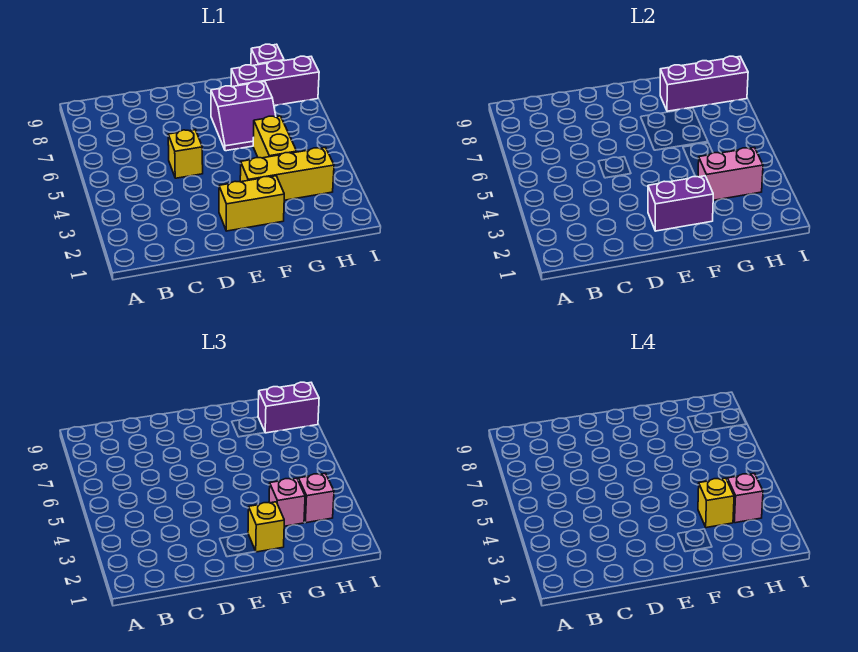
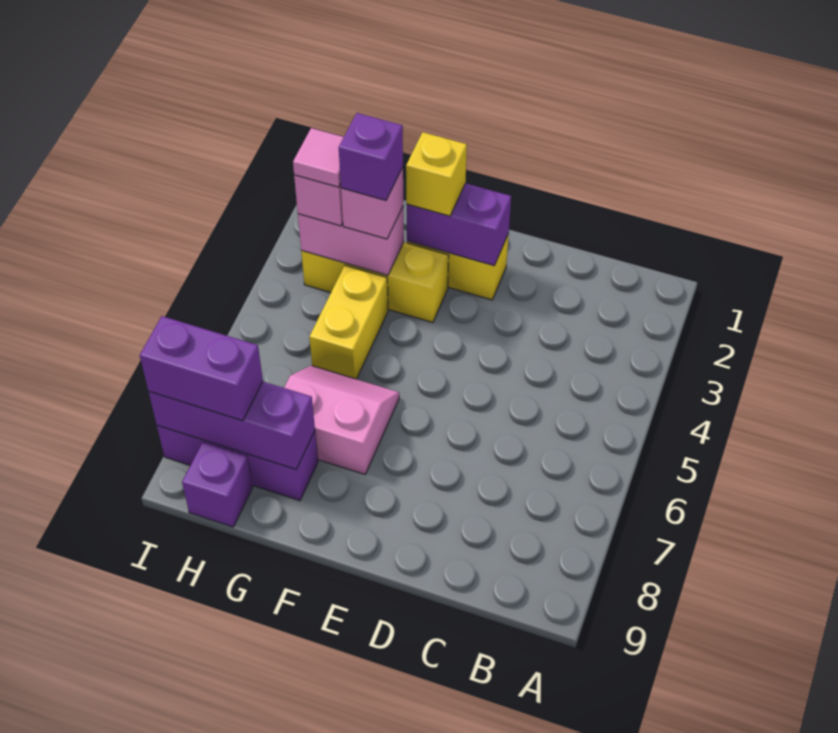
yellow brick D5 level 1 -> none
purple slope F6:G7 level 1 top 7 -> pink slope F6:G7 level 1 top 7
yellow brick G3 level 4 -> purple brick G3 level 4
pink brick H3 level 4 -> pink tile H3 level 4

